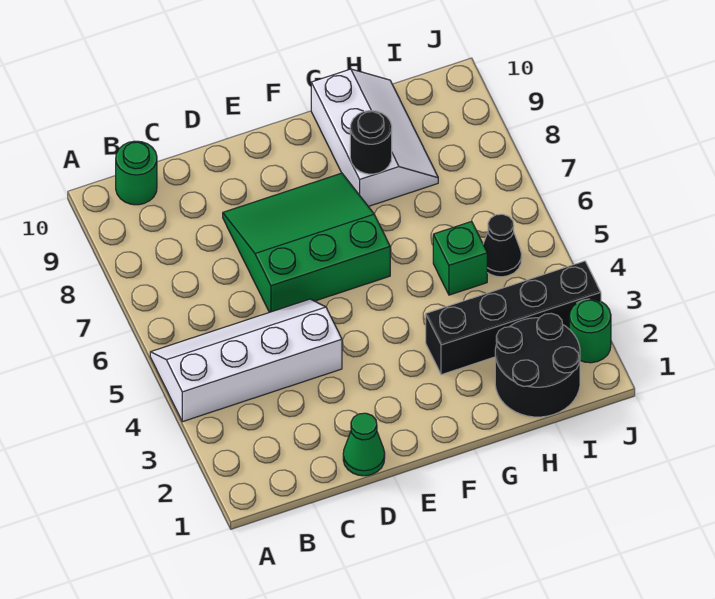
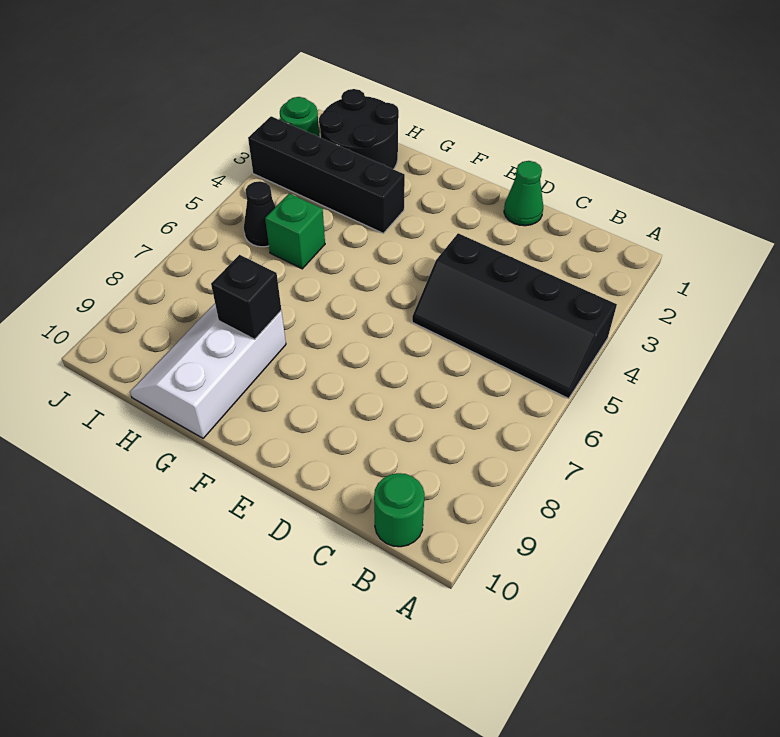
white slope A4:D5 level 1 top 4 -> black slope A4:D5 level 1 top 4
green slope D6:F8 level 1 top 6 -> none
black round brick G8 level 2 -> black brick G8 level 2

